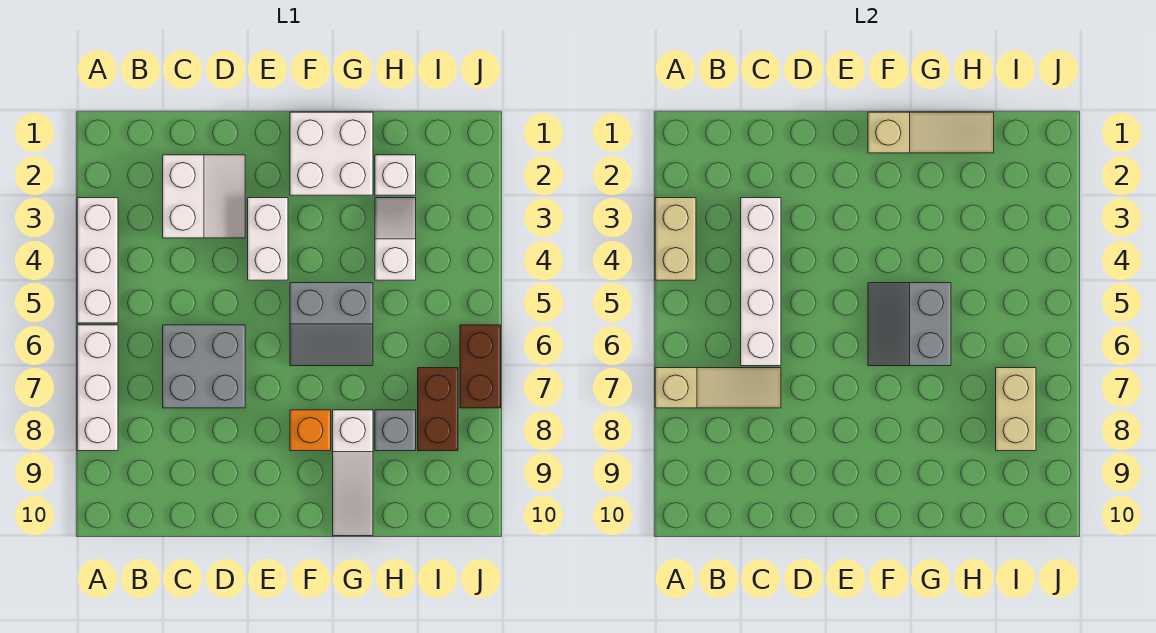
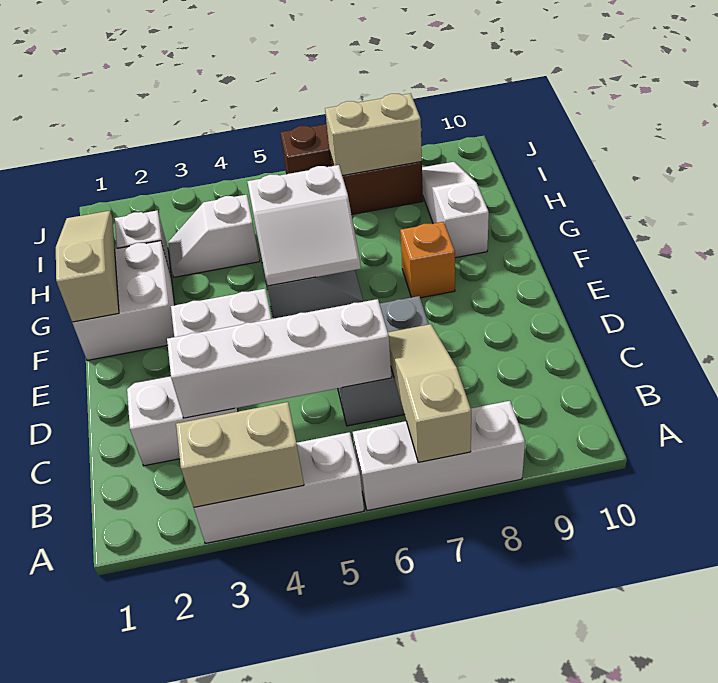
grey slope F5:G6 level 2 top G -> white slope F5:G6 level 2 top G
white slope G8:G10 level 1 top 8 -> white slope G9:I9 level 1 top G
grey brick H8 level 1 -> none

